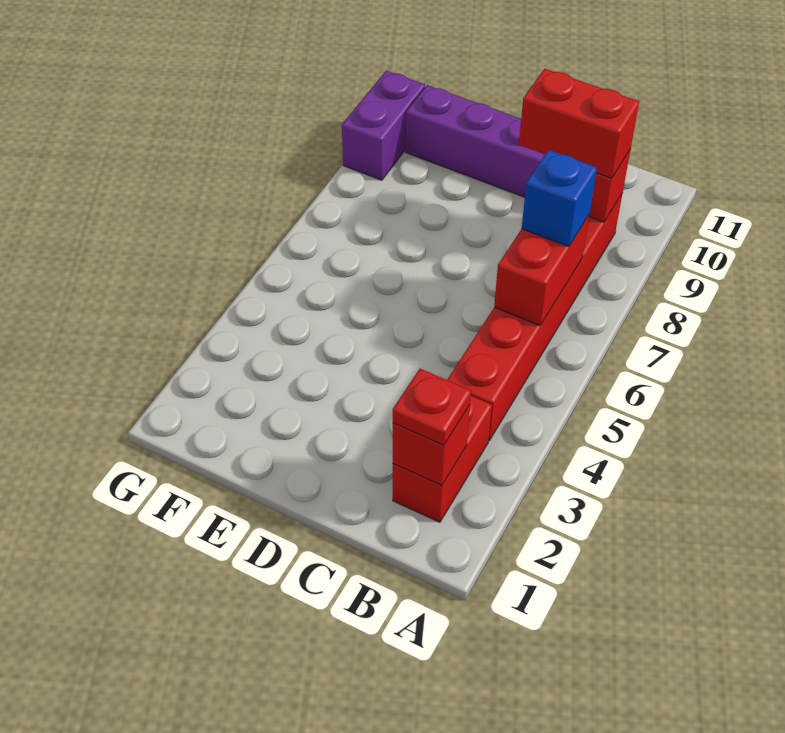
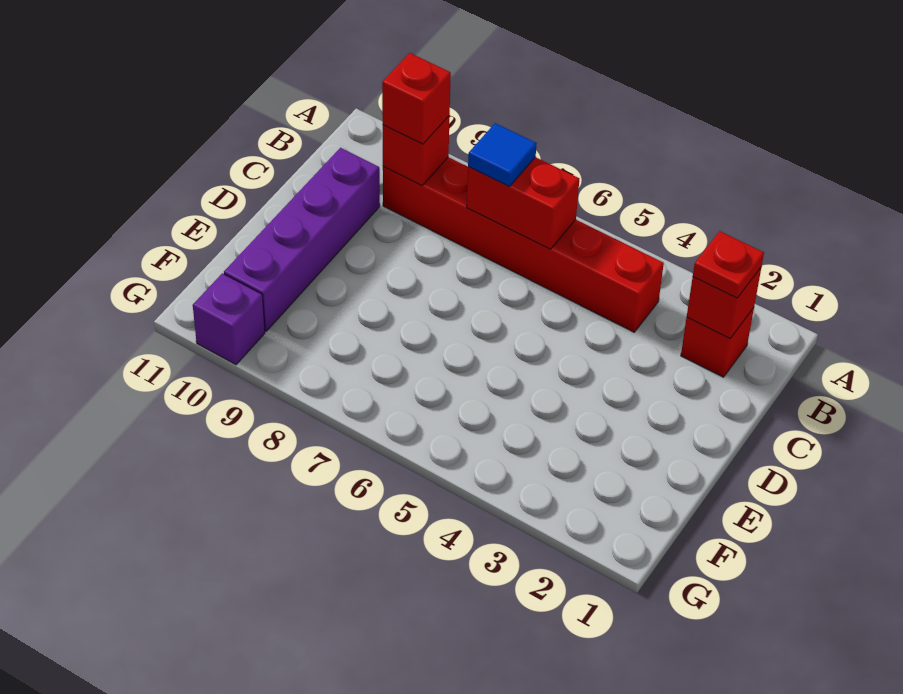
red brick B2:B3 level 1 -> red brick B2 level 1
blue brick B7 level 3 -> blue tile B7 level 3
red brick B9:C9 level 3 -> red brick B9 level 3
purple brick G9:G10 level 1 -> purple brick G10 level 1

